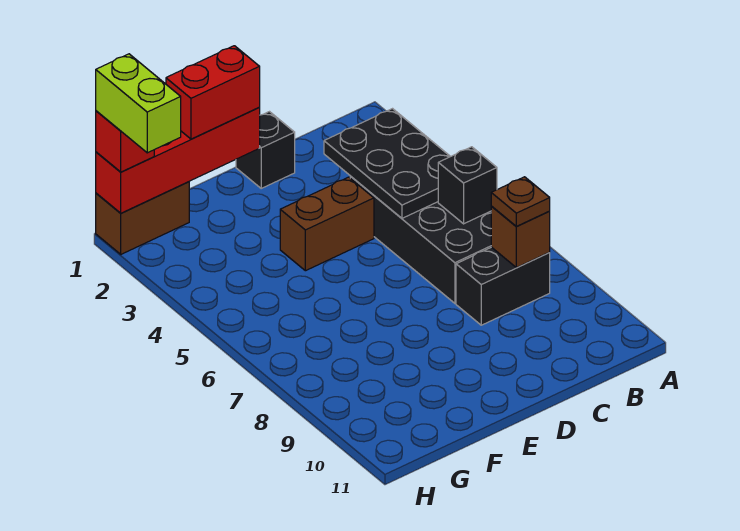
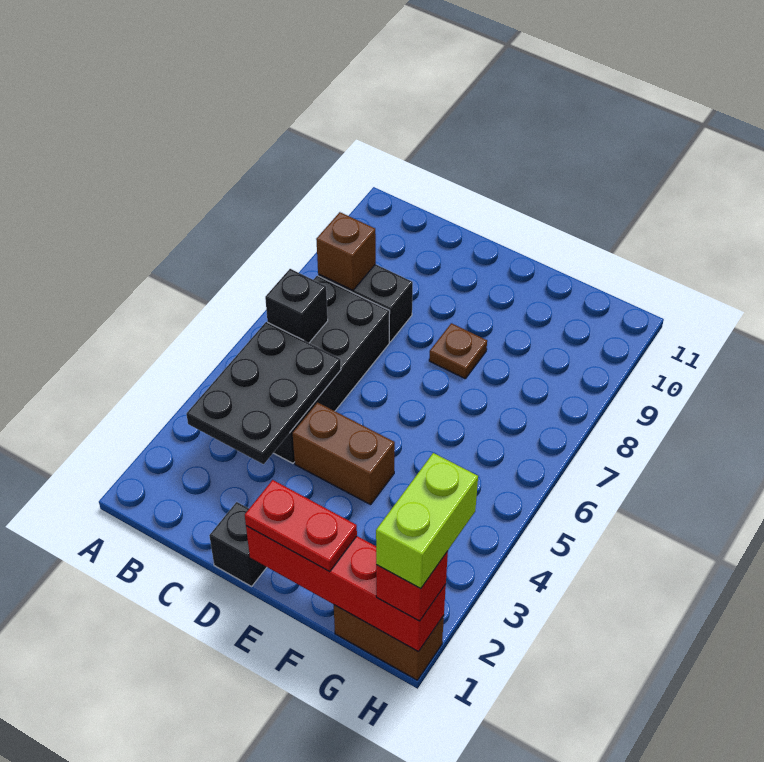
brown plate B8 level 3 -> brown plate E8 level 1
red brick E1:F1 level 3 -> red plate E1:F1 level 3

